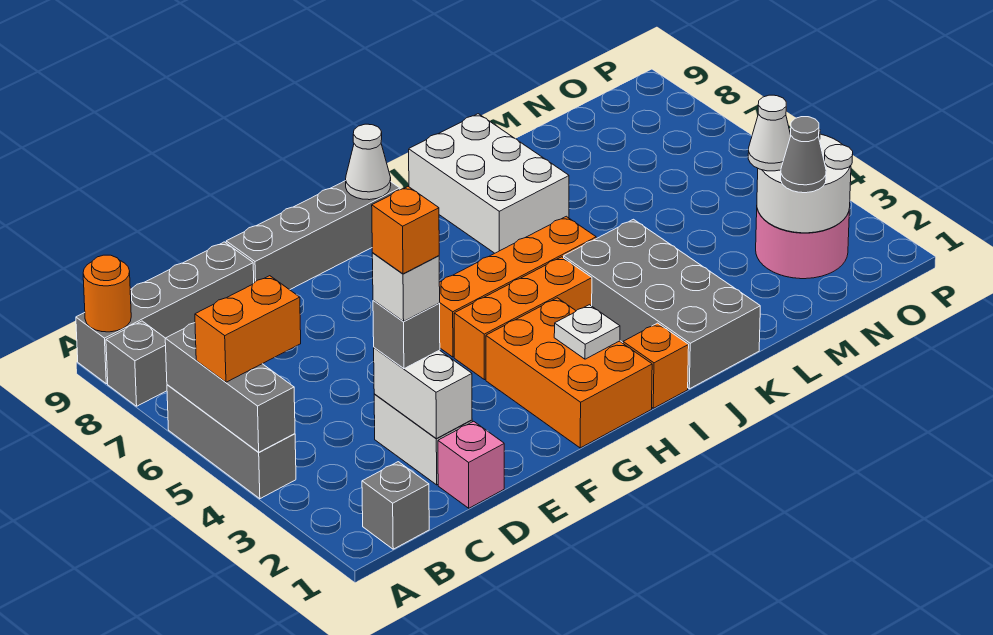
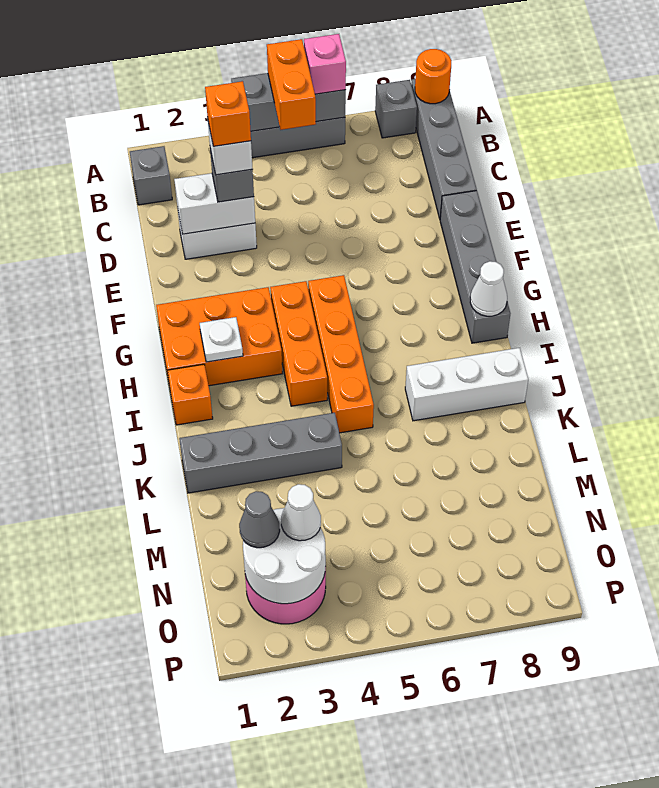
pink brick D1 level 1 -> pink brick A6 level 3
grey brick J1:K4 level 1 -> grey brick K1:K4 level 1
white brick J7:K9 level 1 -> white brick J7:J9 level 1

